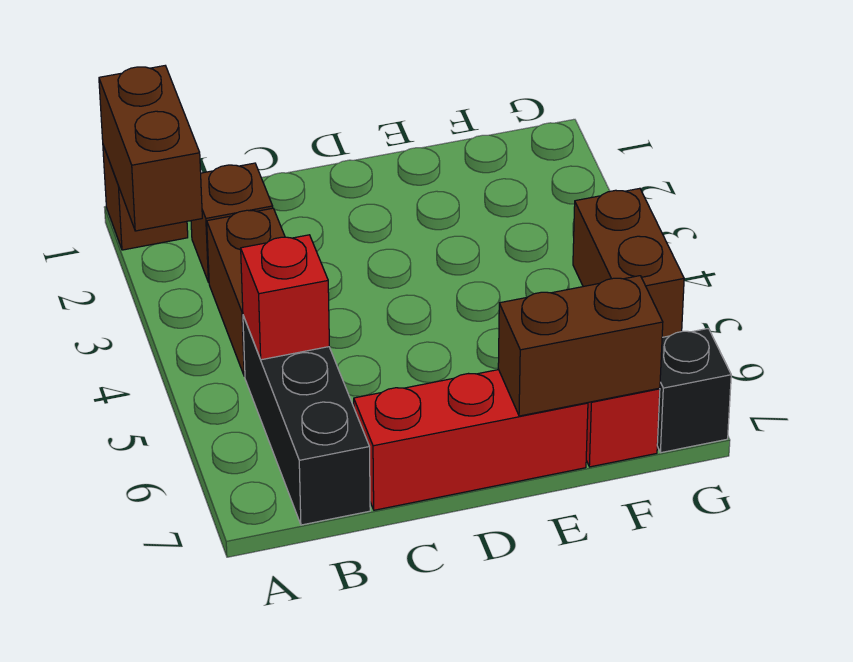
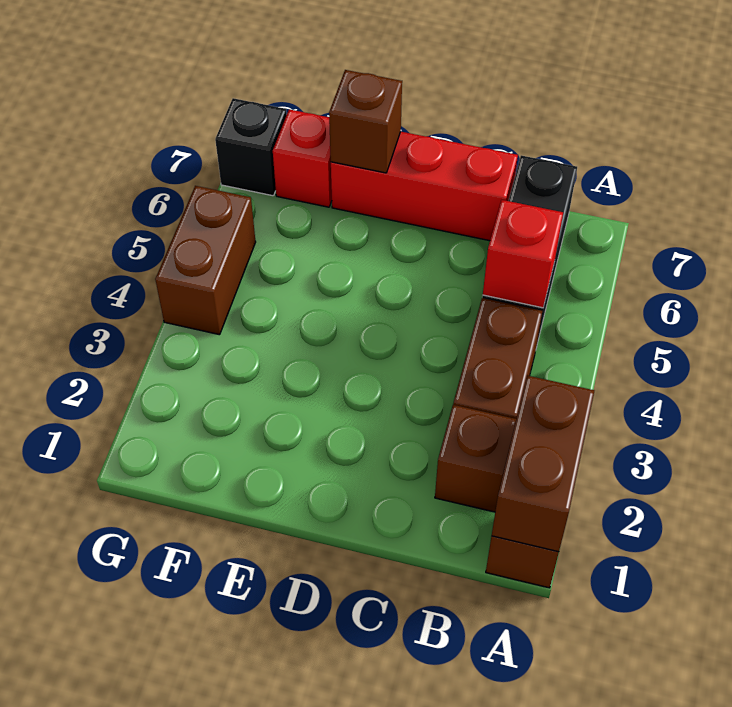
brown brick E7:F7 level 2 -> brown brick E7 level 2

